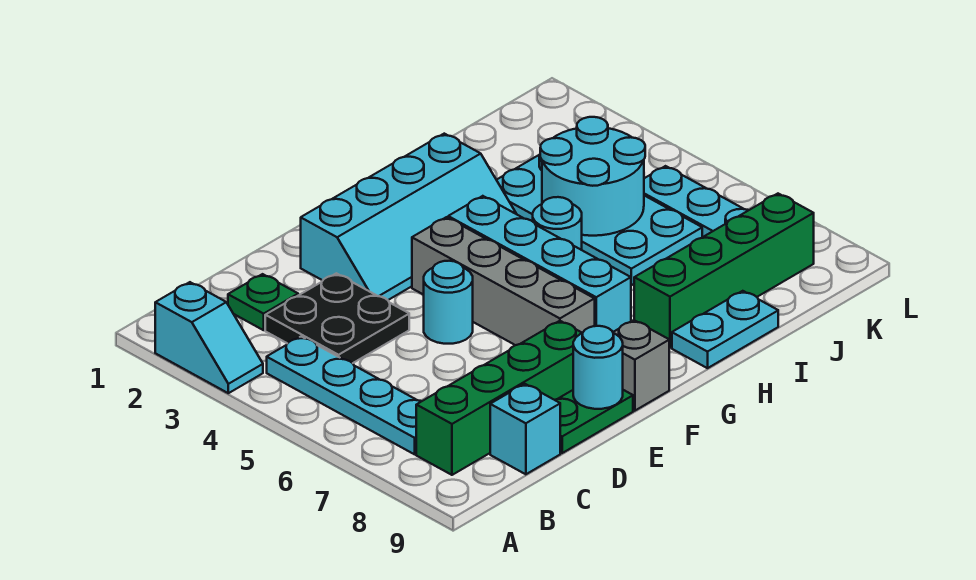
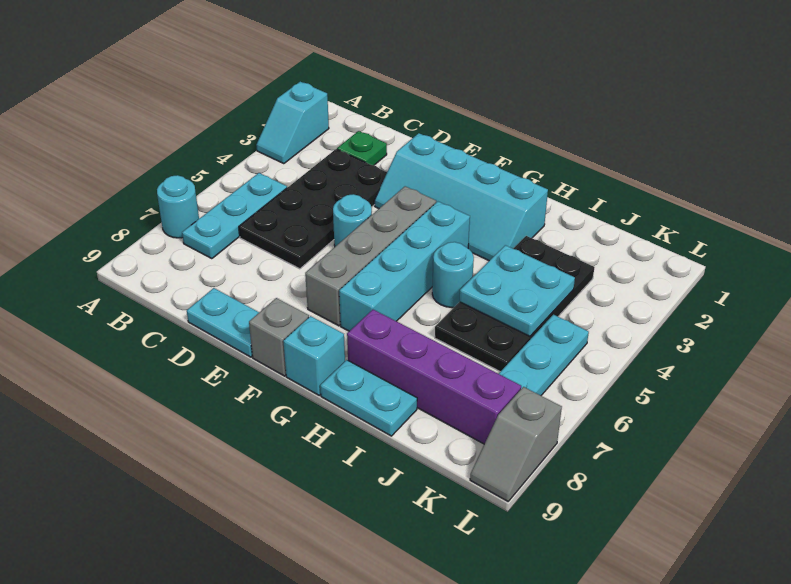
cyan plate B4:B7 level 1 -> cyan plate B5:B7 level 1
green brick B8:E8 level 1 -> none
black plate C3:D4 level 1 -> black plate C3:D6 level 1
cyan brick C9 level 1 -> cyan brick G9 level 1
green plate D9:E9 level 1 -> cyan plate D9:E9 level 1
cyan round brick E9 level 2 -> cyan round brick A7 level 1
green brick H8:K8 level 1 -> purple brick H8:K8 level 1
cyan plate I3:J6 level 1 -> black plate I3:J6 level 1
cyan round brick I4:J5 level 2 -> cyan plate I4:J5 level 2
none -> grey slope L8:L9 level 1 top 8

